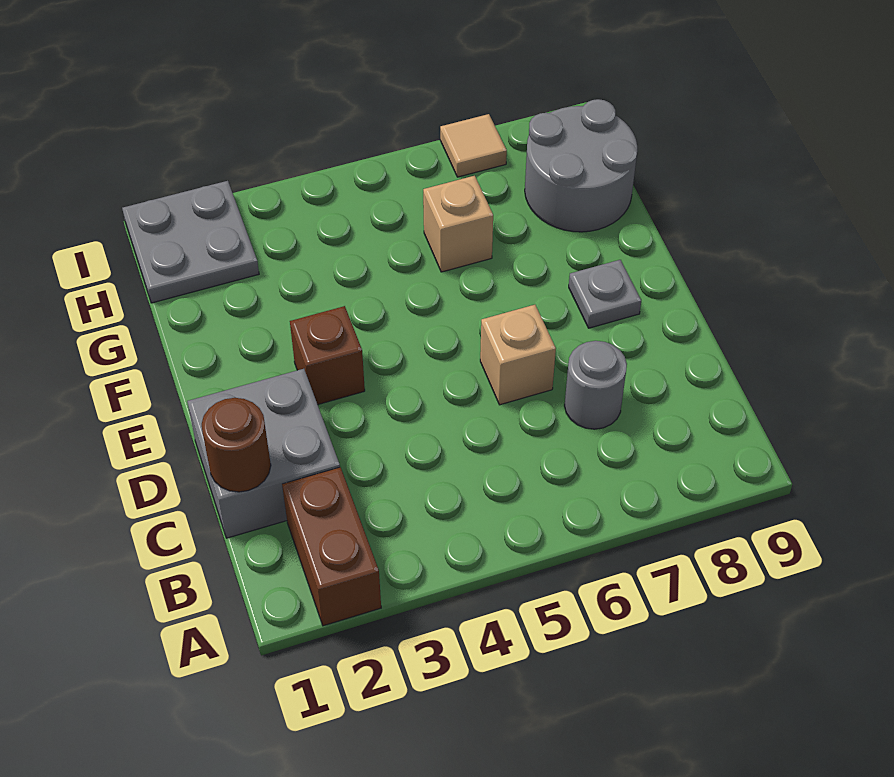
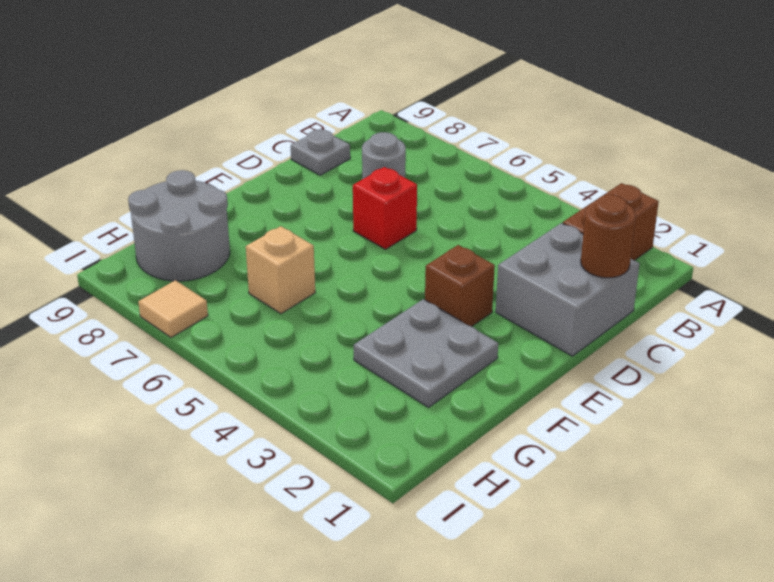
tan brick D6 level 1 -> red brick D6 level 1
grey plate E8 level 1 -> grey plate C9 level 1
grey plate H1:I2 level 1 -> grey plate F2:G3 level 1

